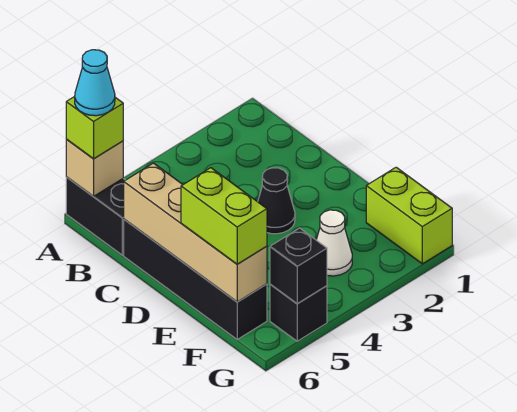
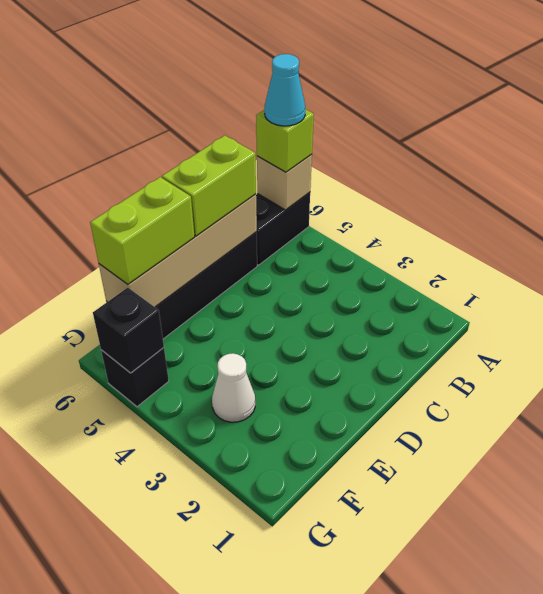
black cone D3 level 1 -> none
lime brick F1:G1 level 1 -> lime brick C6:D6 level 3

